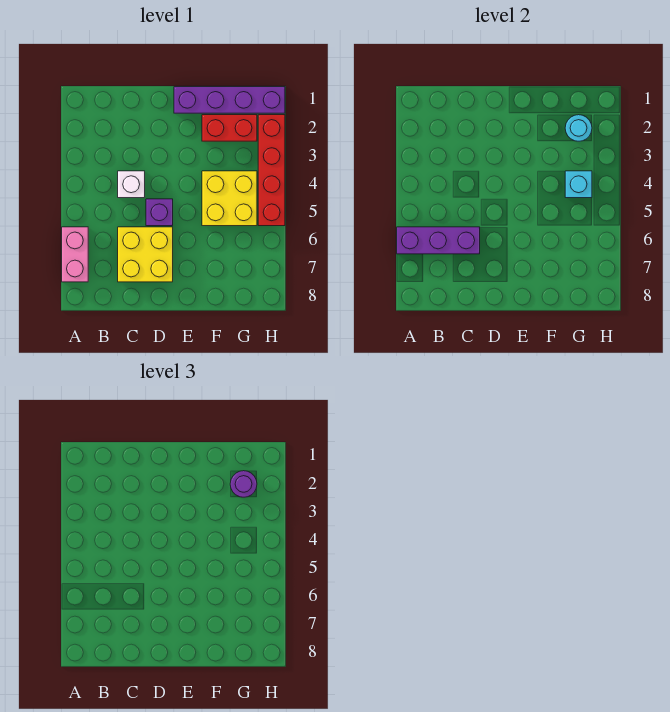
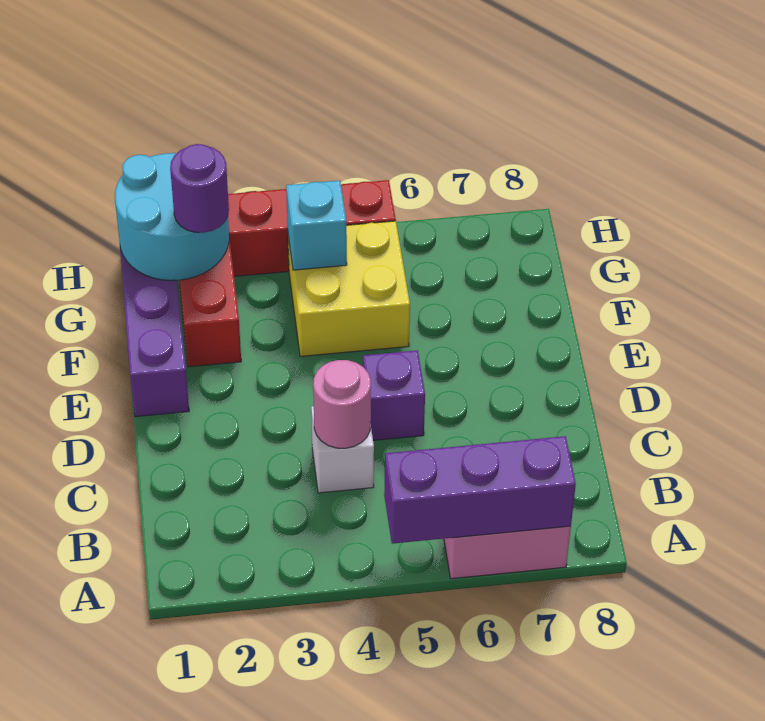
purple brick A6:C6 level 2 -> purple brick A5:A7 level 2
none -> pink round brick C4 level 2
yellow brick C6:D7 level 1 -> none
cyan round brick G2 level 2 -> cyan round brick G1:H2 level 2

